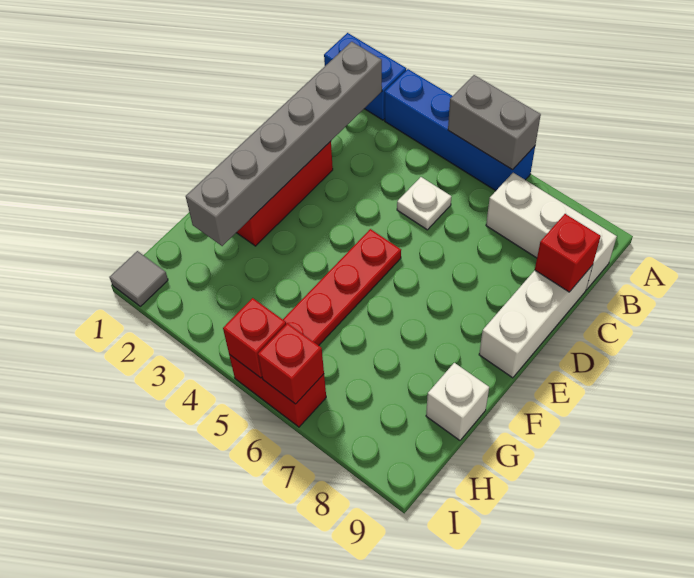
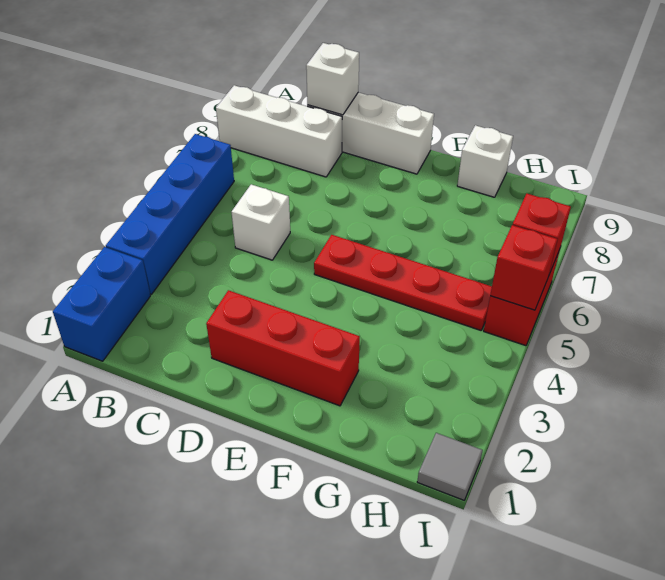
grey brick A5:A6 level 2 -> none
grey brick B2:G2 level 2 -> none
white brick B7:B9 level 1 -> white brick A8:C8 level 1
white plate C5 level 1 -> white brick C5 level 1
red brick C9 level 2 -> white brick C9 level 2

